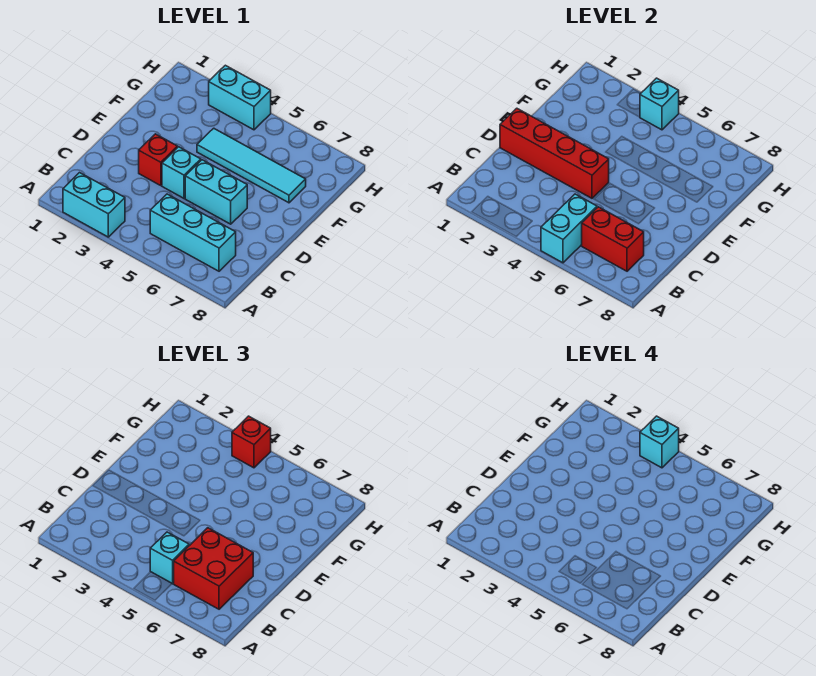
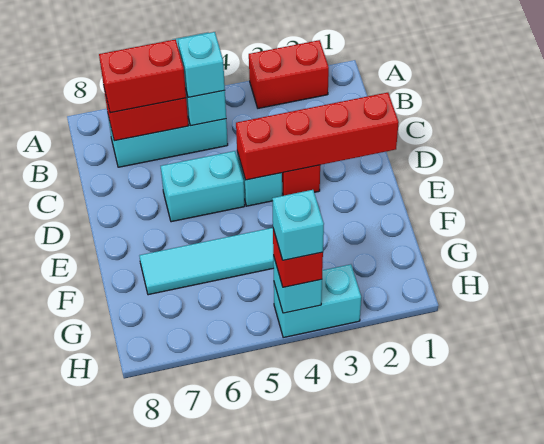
cyan brick A2:A3 level 1 -> red brick A2:A3 level 1
red brick B6:C7 level 3 -> red brick B6:B7 level 3

